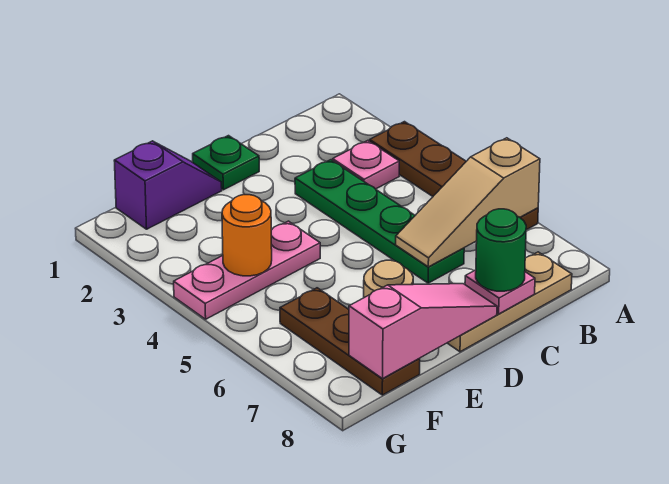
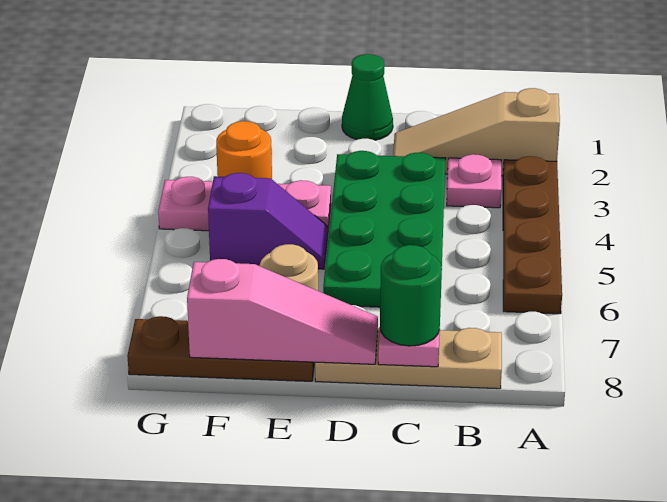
tan slope A6:C6 level 2 top A -> tan slope A2:C2 level 1 top A
green plate C3:C6 level 1 -> green plate C3:D6 level 1
green plate D1 level 1 -> green cone D1 level 1
purple slope E1:F1 level 1 top F -> purple slope E5:F5 level 1 top F
brown plate F6:F8 level 1 -> brown plate E8:G8 level 1

